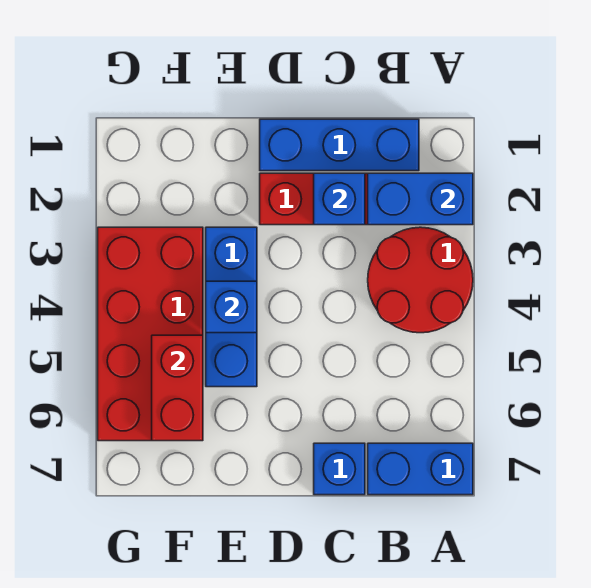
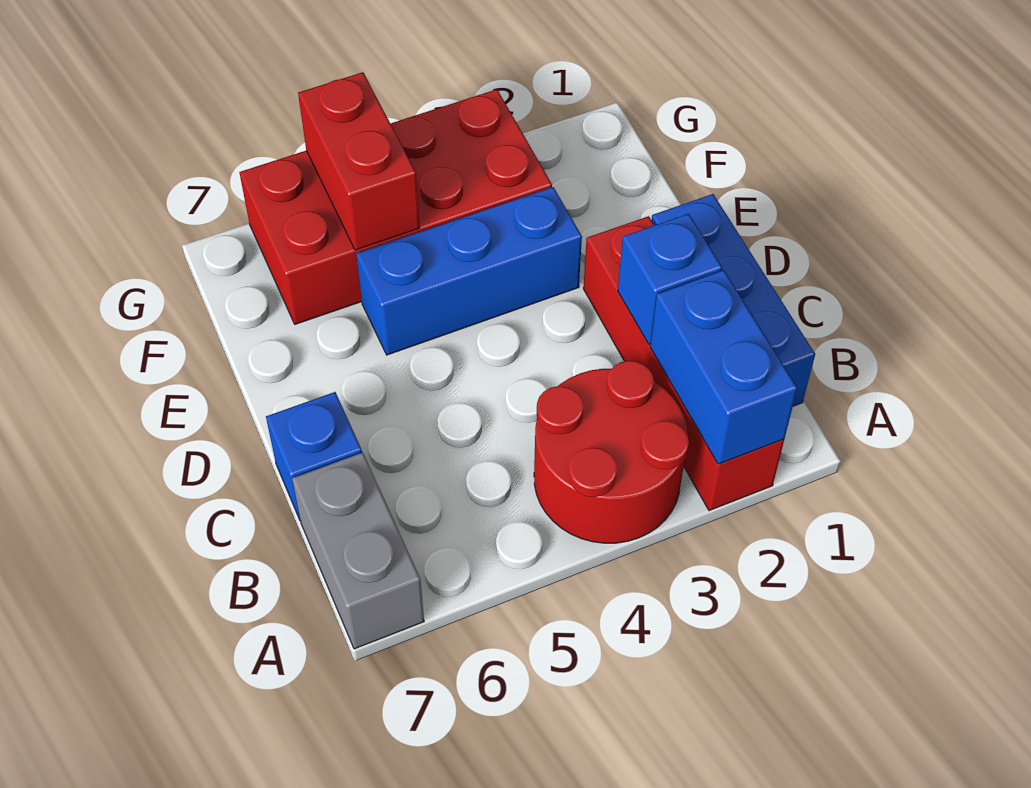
blue brick A7:B7 level 1 -> grey brick A7:B7 level 1
blue brick E4 level 2 -> none
red brick F5:F6 level 2 -> red brick F5:G5 level 2

